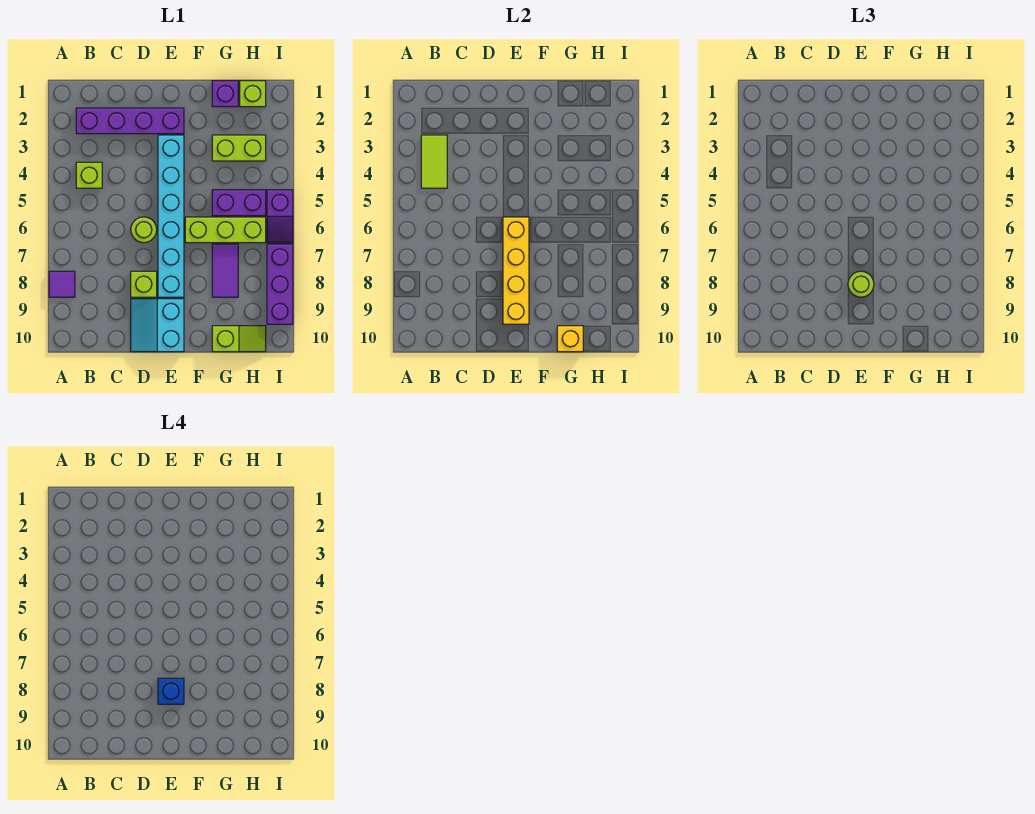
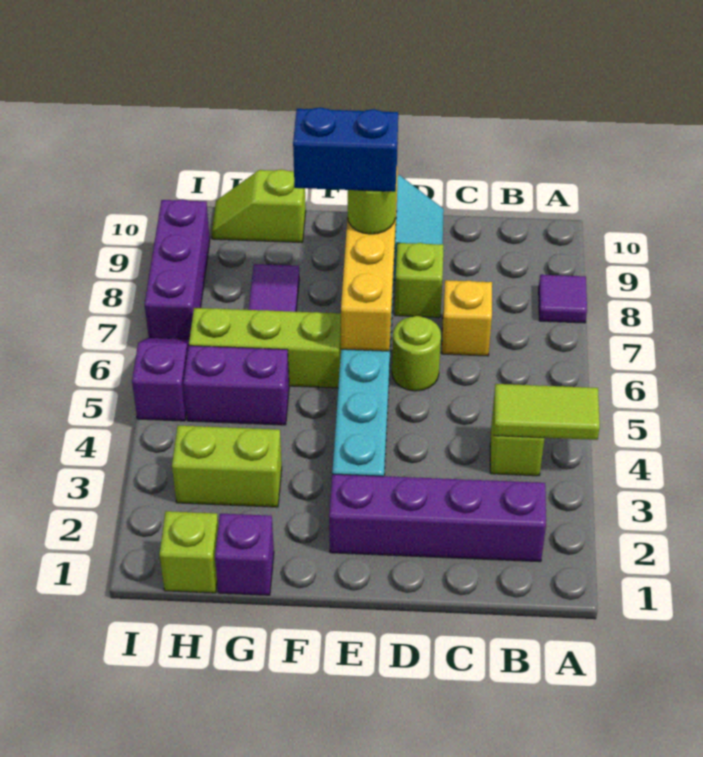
lime tile B3:B4 level 2 -> lime tile A4:B4 level 2
blue brick E8 level 4 -> blue brick E8:F8 level 4
yellow brick G10 level 2 -> yellow brick C7 level 1

